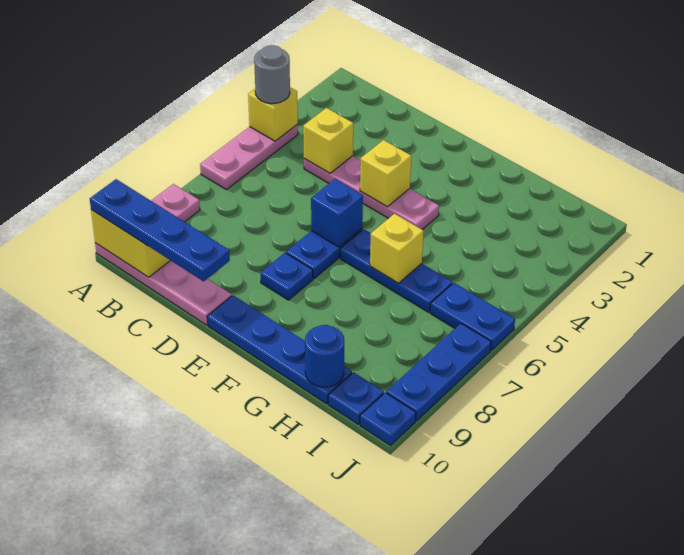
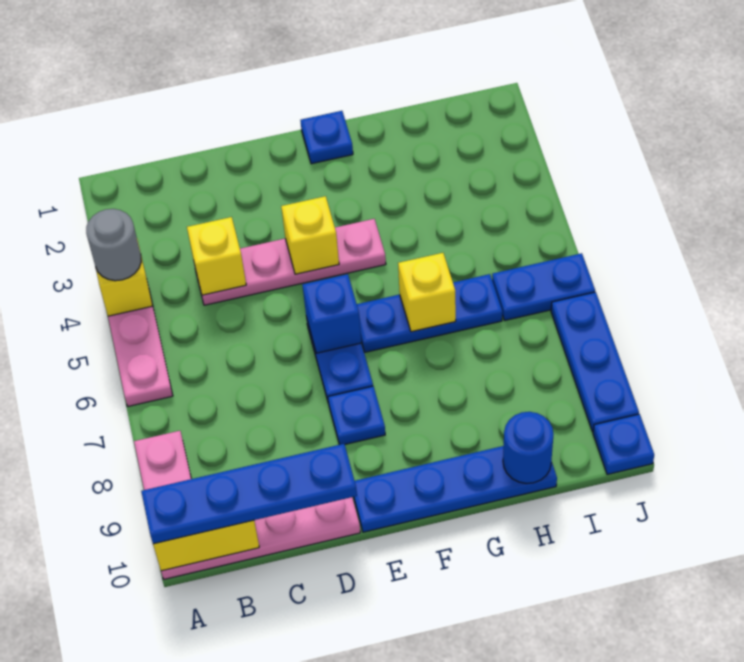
blue plate I10 level 1 -> blue plate F1 level 1

